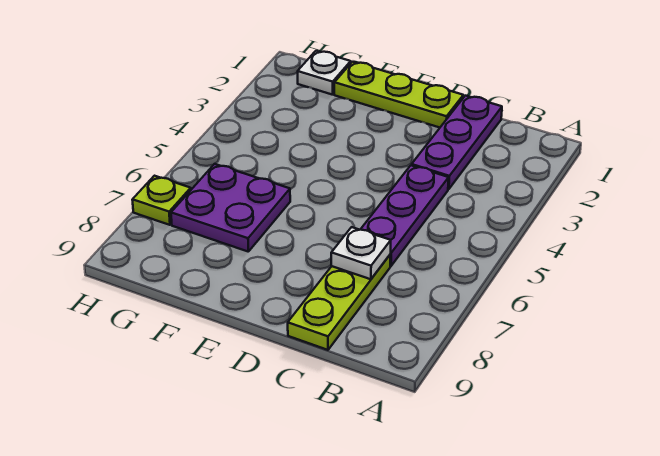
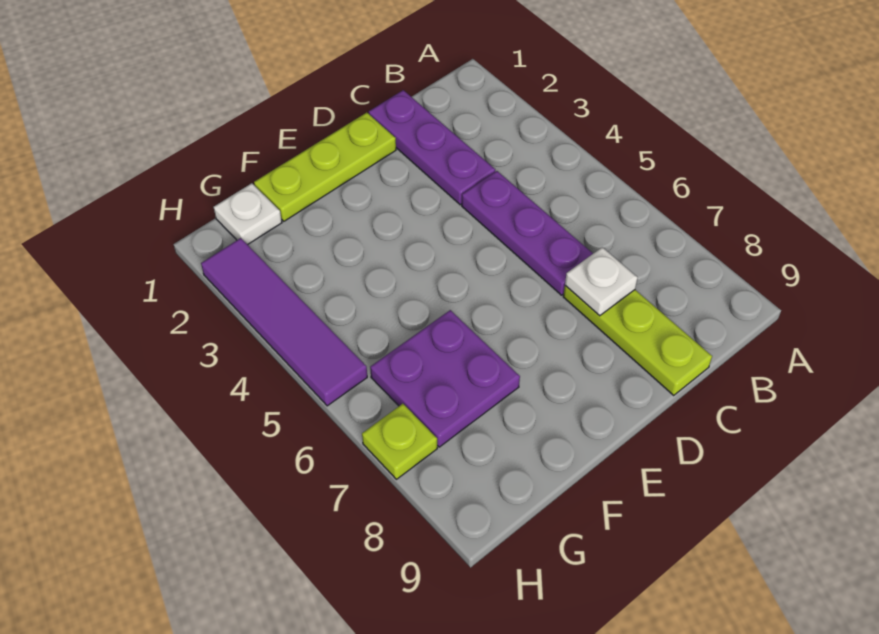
none -> purple tile H2:H5 level 1

